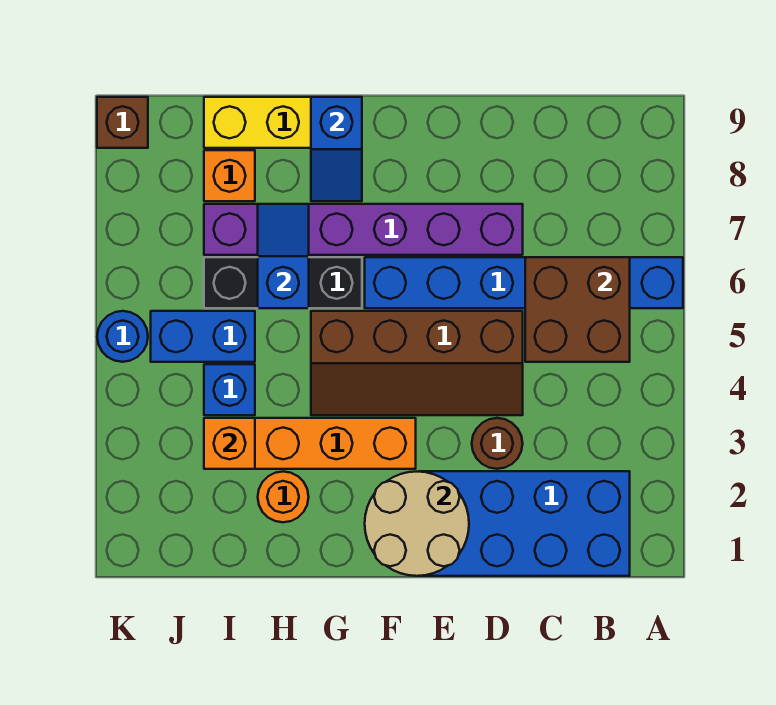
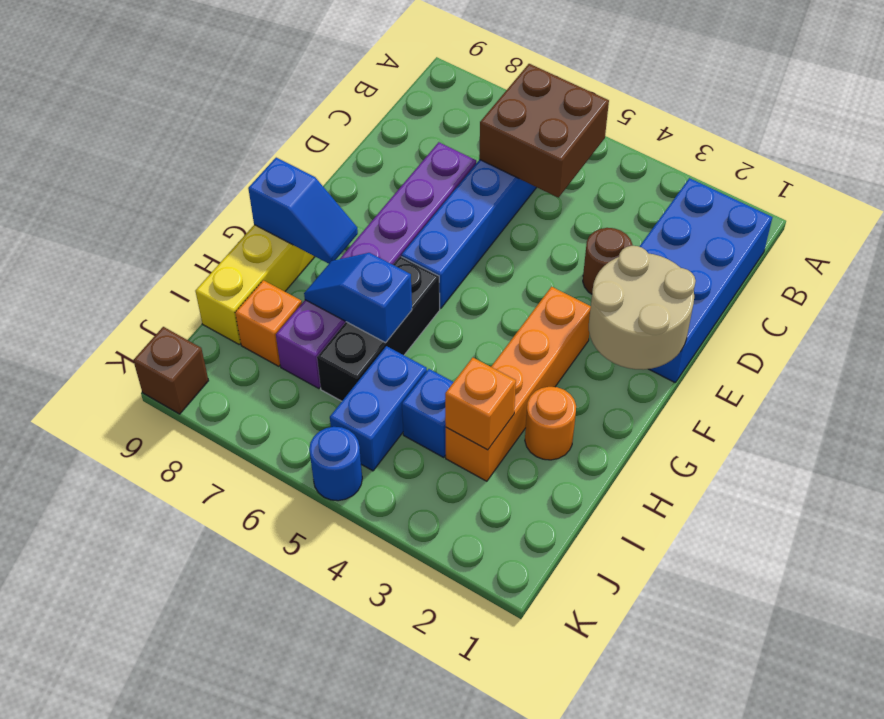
brown slope D4:G5 level 1 top 5 -> none

